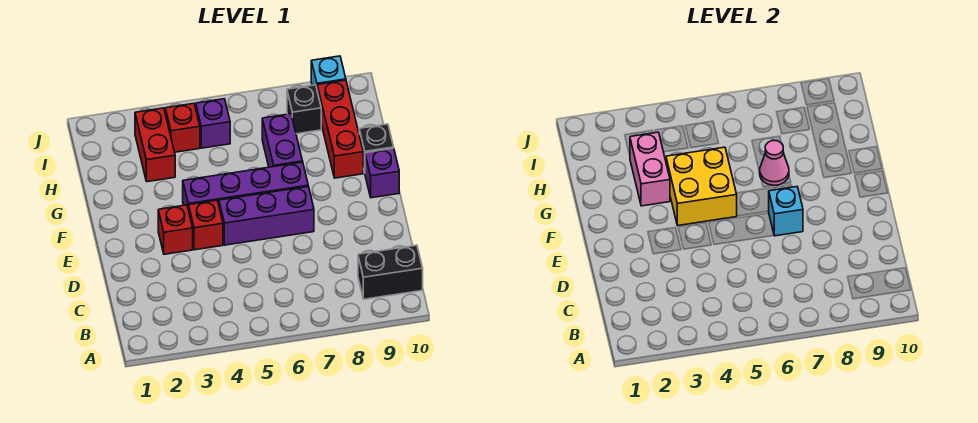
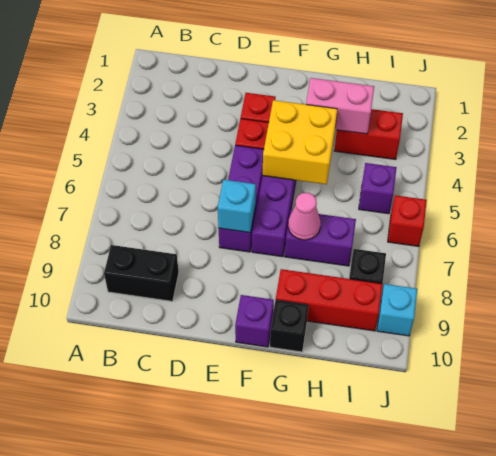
black brick B9:B10 level 1 -> black brick B9:C9 level 1
red brick I4 level 1 -> red brick J6 level 1

